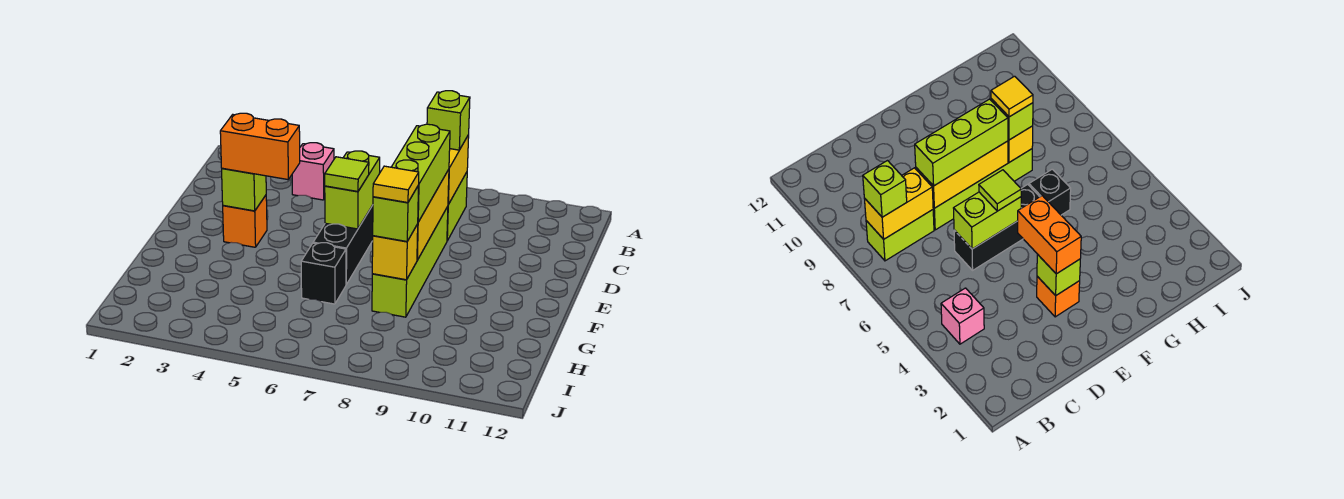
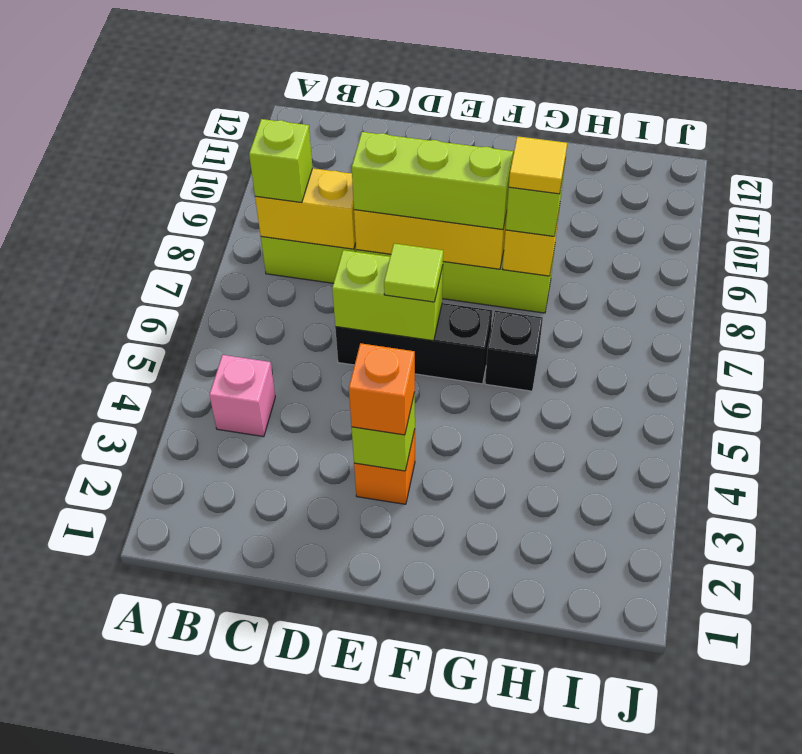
orange brick E3:E4 level 3 -> orange brick E3 level 3

